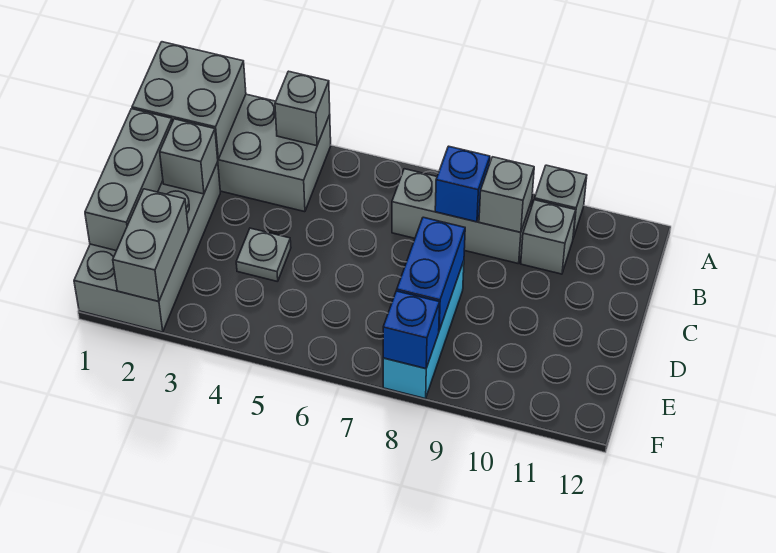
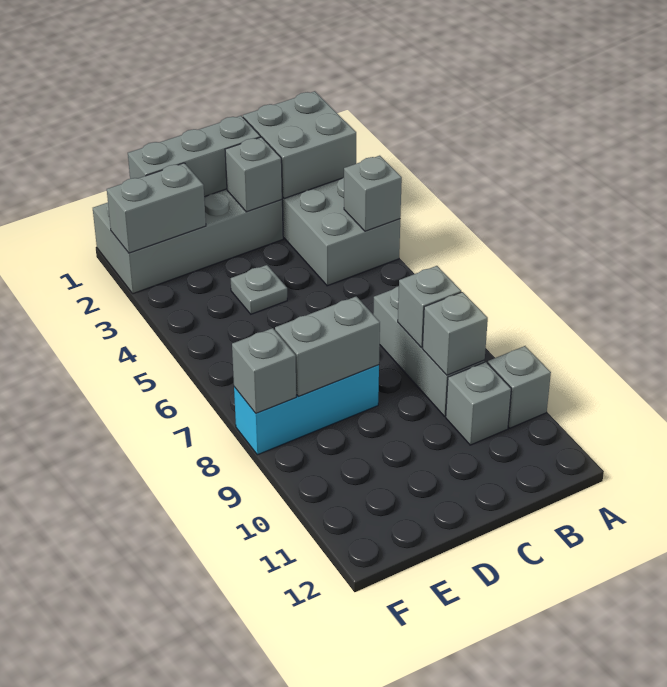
blue brick B8 level 2 -> grey brick B8 level 2
blue brick D8:E8 level 2 -> grey brick D8:E8 level 2
blue brick F8 level 2 -> grey brick F8 level 2

